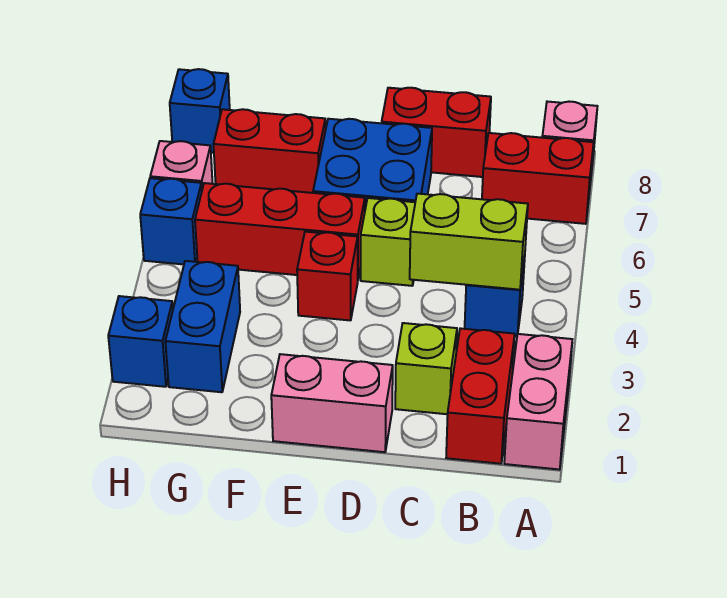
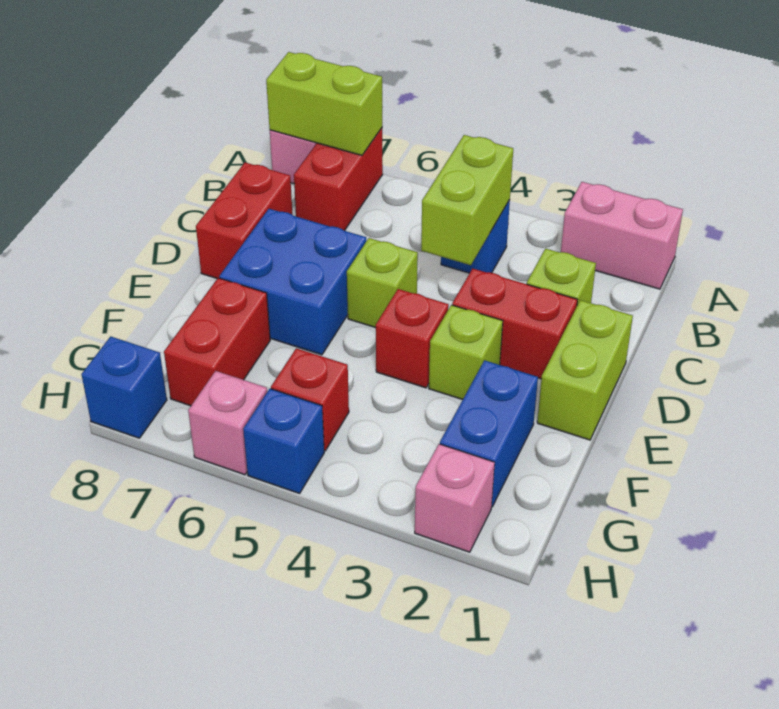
none -> lime brick A7:A8 level 2
red brick B1:B2 level 1 -> red brick D2:D3 level 1
pink brick D1:E1 level 1 -> lime brick D1:E1 level 1
none -> lime brick E3 level 1
red brick E5:G5 level 1 -> red brick G5 level 1
blue brick G2:G3 level 1 -> blue brick F2:G2 level 1
blue brick H2 level 1 -> pink brick H2 level 1

